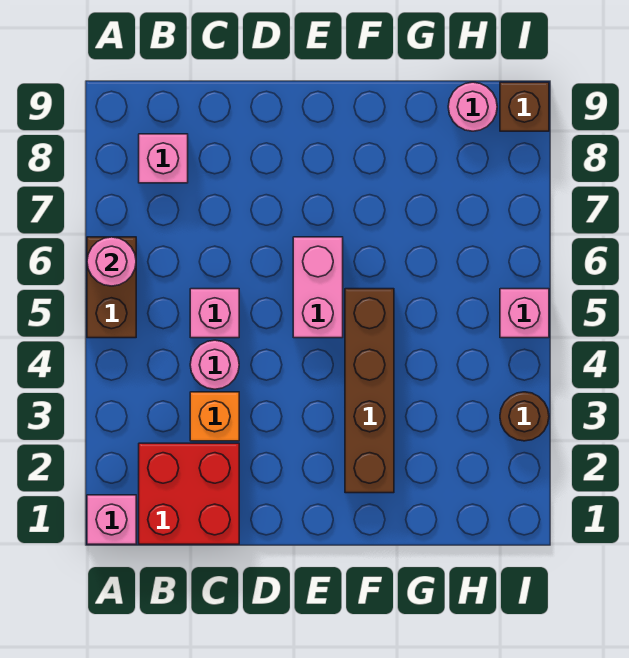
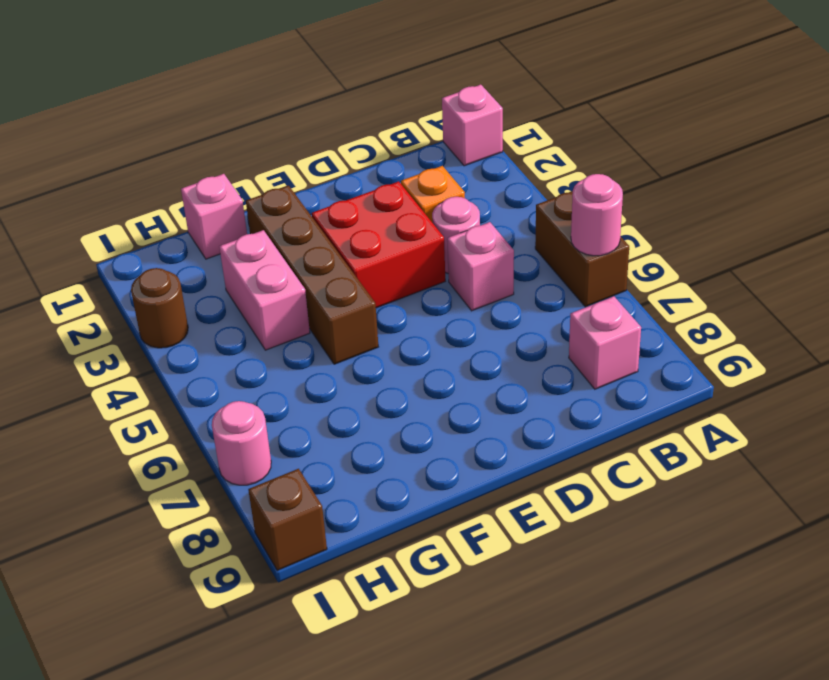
red brick B1:C2 level 1 -> red brick D3:E4 level 1
pink brick E5:E6 level 1 -> pink brick G3:G4 level 1
pink round brick H9 level 1 -> pink round brick I7 level 1
pink brick I5 level 1 -> pink brick G1 level 1

